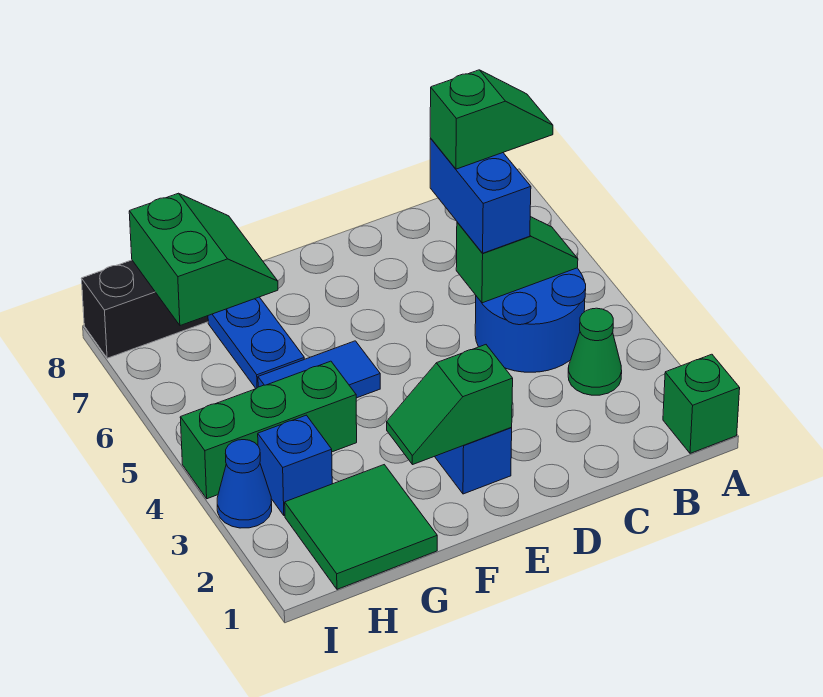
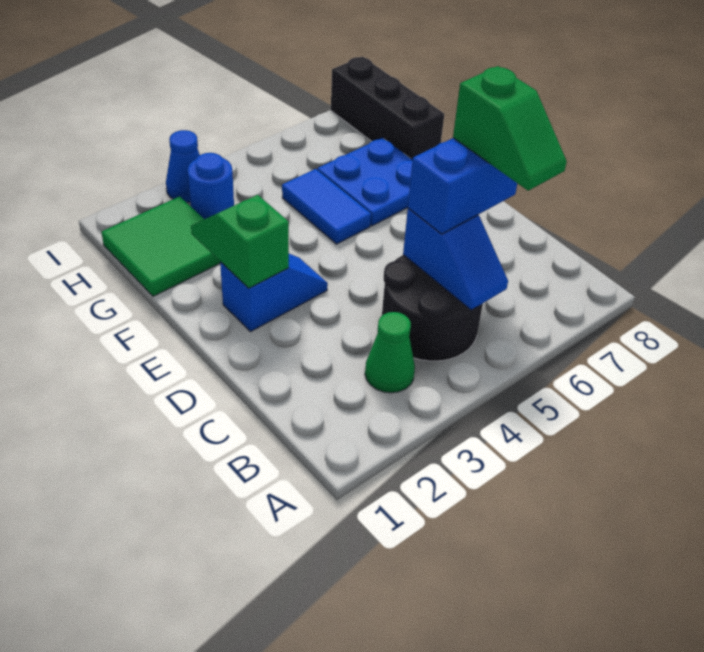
green brick A1 level 1 -> none
blue round brick B4:C5 level 1 -> black round brick B4:C5 level 1
green slope B5:C5 level 2 top C -> blue slope B5:C5 level 2 top C
green brick G4:I4 level 1 -> none
blue plate G6:G7 level 1 -> blue plate F6:G7 level 1
green slope G7:H8 level 2 top H -> none
blue brick H3 level 1 -> blue round brick H3 level 1

